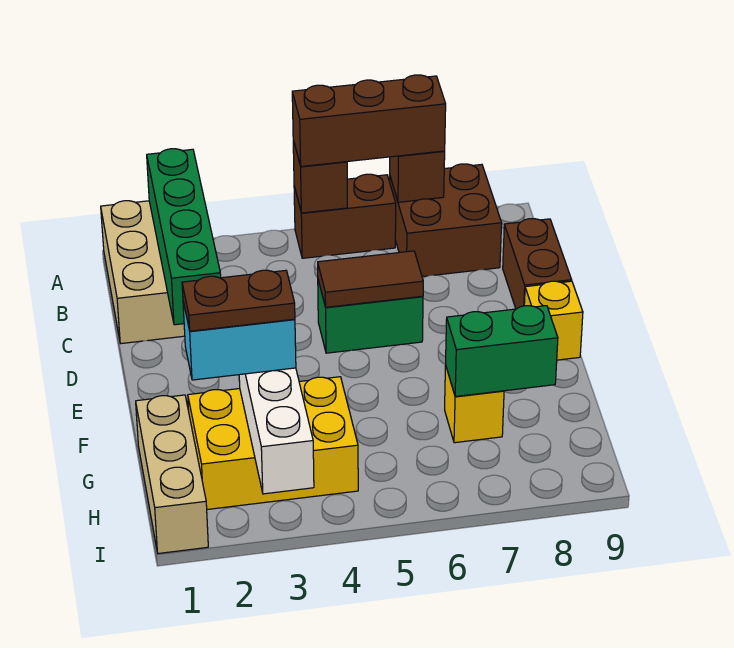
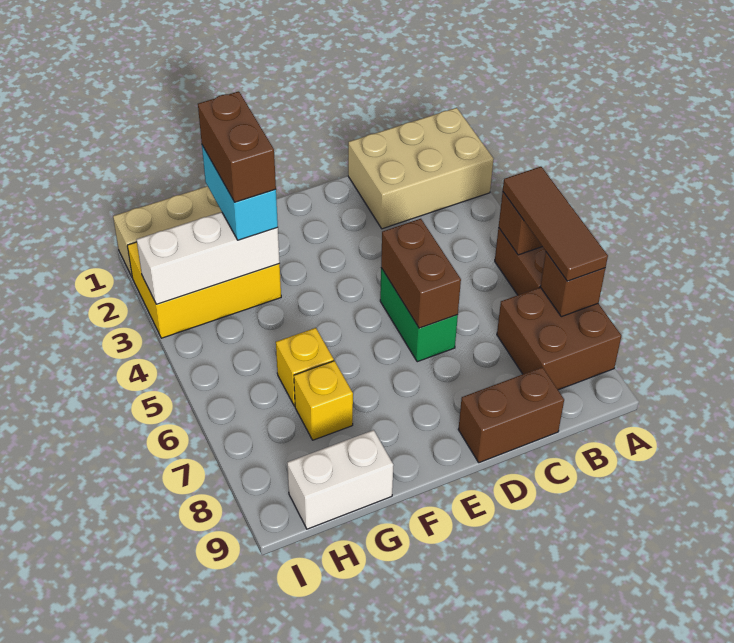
green brick A2:D2 level 2 -> none
brown brick A5:A7 level 3 -> brown tile A5:A7 level 3
brown tile D5:D6 level 2 -> brown brick D5:D6 level 2
yellow brick E9 level 1 -> yellow brick G6 level 1
yellow brick G2:H4 level 1 -> yellow brick G2:I3 level 1
brown plate G2:G3 level 4 -> brown brick G2:G3 level 4
green brick G7:G8 level 2 -> none
none -> white brick G9:H9 level 1

